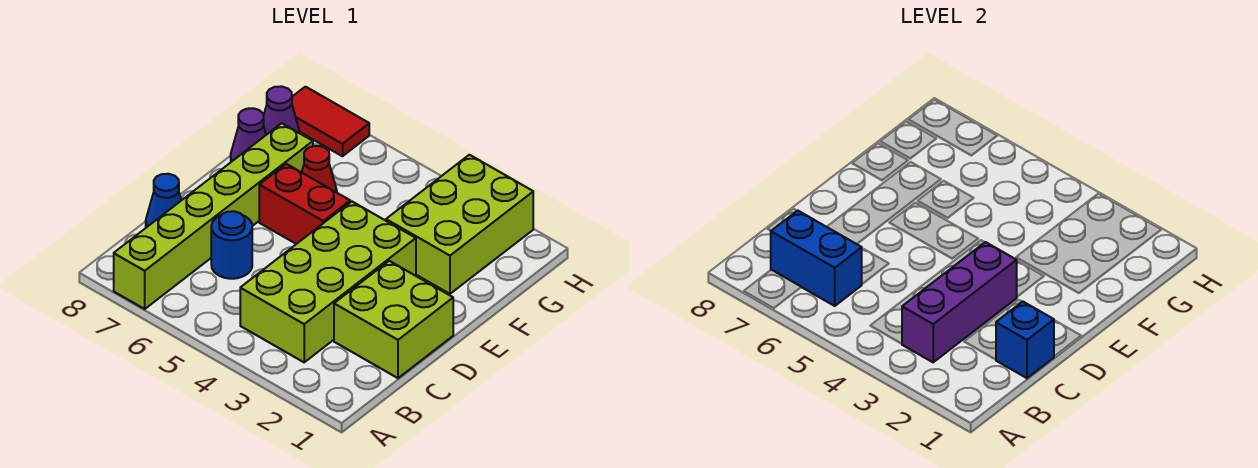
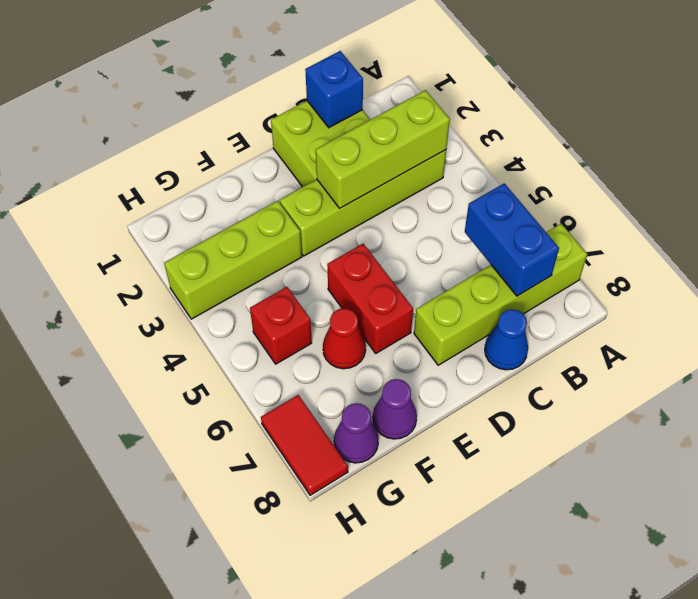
lime brick A7:F7 level 1 -> lime brick A7:D7 level 1
lime brick B3:E4 level 1 -> lime brick B3:E3 level 1
purple brick B3:D3 level 2 -> lime brick B3:D3 level 2
blue round brick C6 level 1 -> none
lime brick F2:H3 level 1 -> lime brick F3:H3 level 1
none -> red brick G5 level 1

